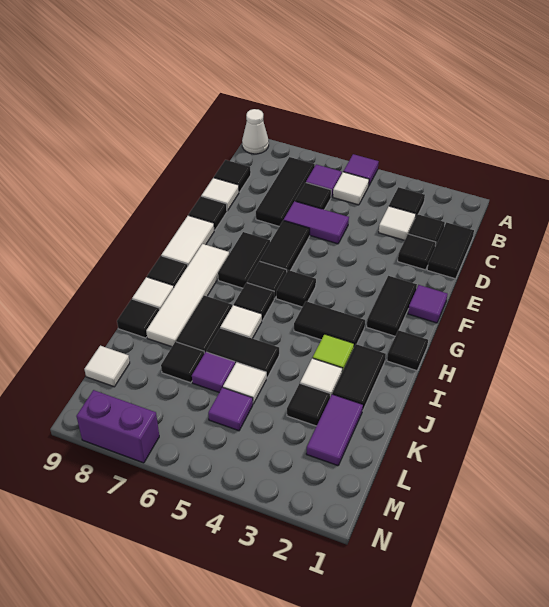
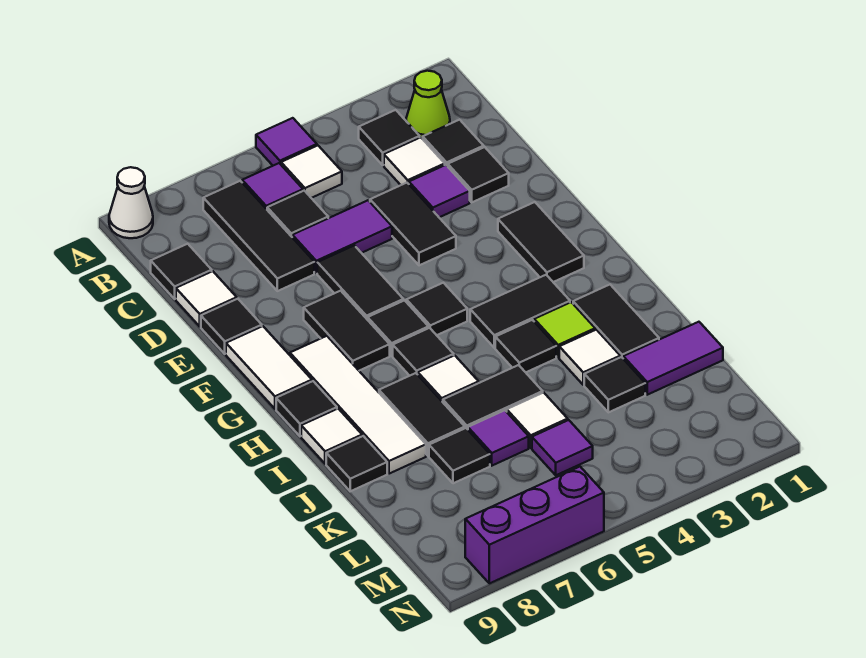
none -> lime cone B2 level 1
black tile C1:D1 level 1 -> black tile D4:E4 level 1
purple tile F1 level 1 -> purple tile D3 level 1
black tile H1 level 1 -> black tile I4 level 1
purple tile K2:L2 level 1 -> purple tile K1:K2 level 1
white tile L9 level 1 -> none
purple brick N7:N8 level 1 -> purple brick N6:N8 level 1

